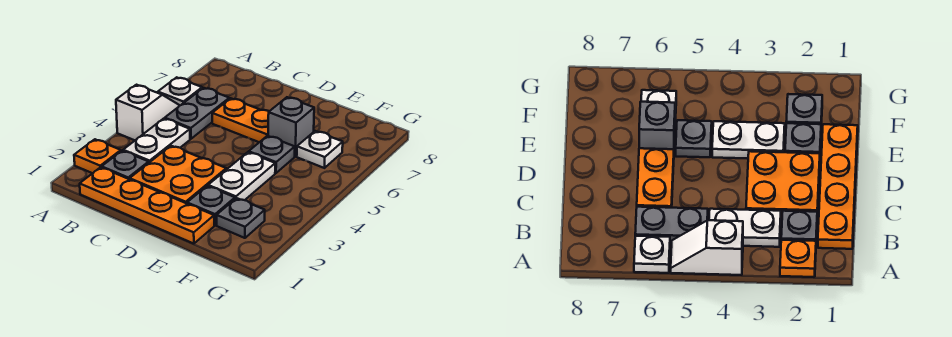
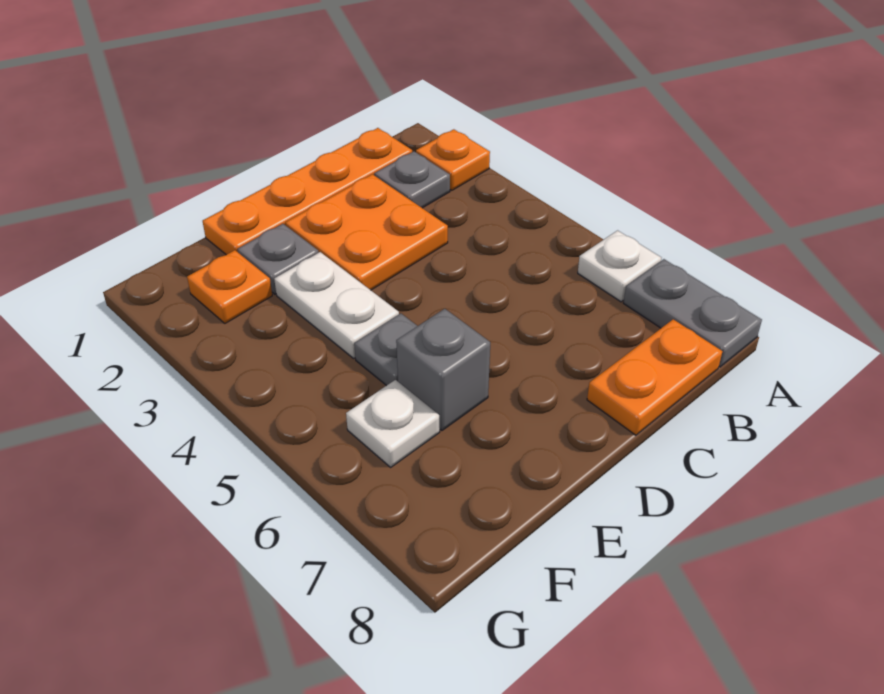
white slope A4:A5 level 1 top 4 -> none
white plate B3:B4 level 1 -> none
grey plate B5:B6 level 1 -> grey plate A7:A8 level 1
orange plate C6:D6 level 1 -> orange plate B8:C8 level 1
grey plate F2 level 1 -> orange plate F2 level 1

